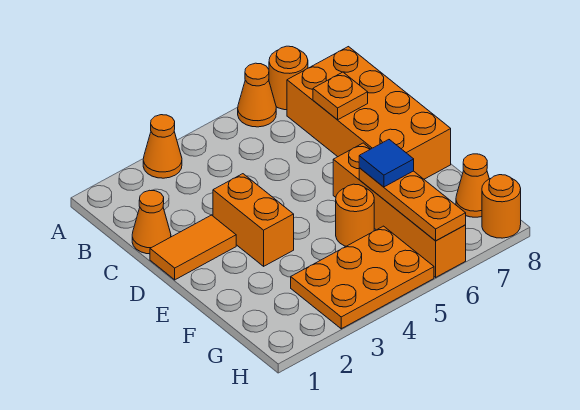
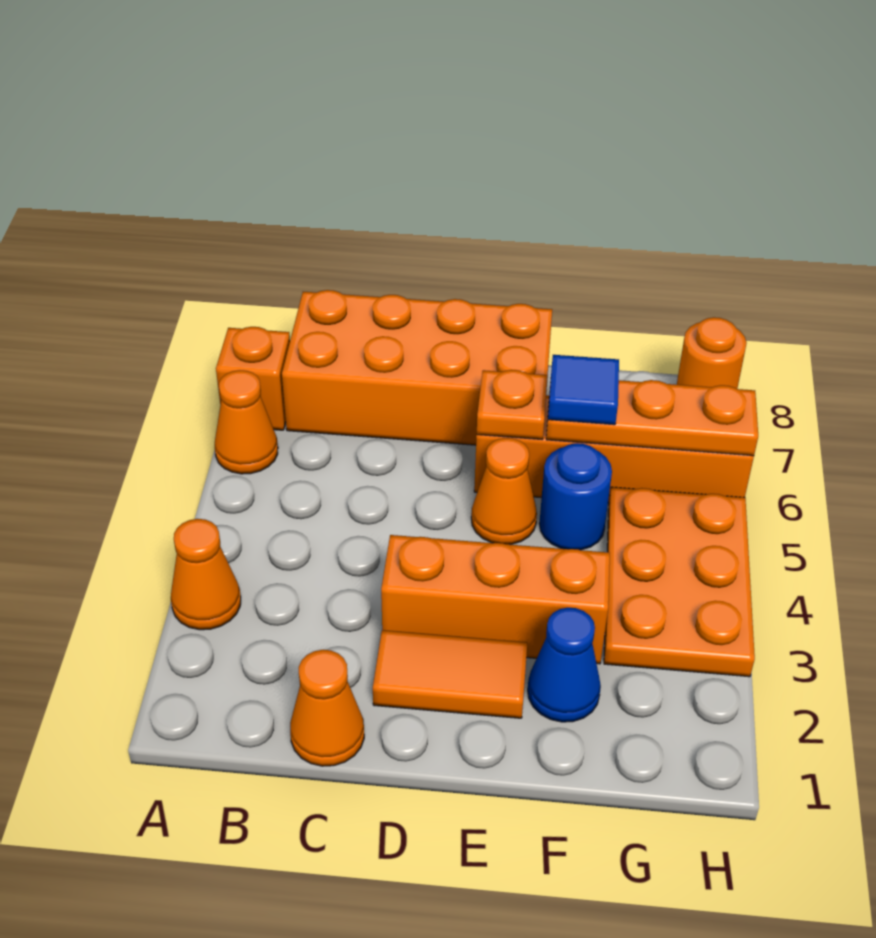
orange round brick A7 level 1 -> orange brick A7 level 1
orange plate C7 level 2 -> orange plate E6 level 2
orange tile D1:D2 level 1 -> orange tile D2:E2 level 1
orange brick D3:E3 level 1 -> orange brick D3:F3 level 1
none -> blue cone F2 level 1
orange round brick F5 level 1 -> blue round brick F5 level 1
orange cone G8 level 1 -> orange cone E5 level 1

